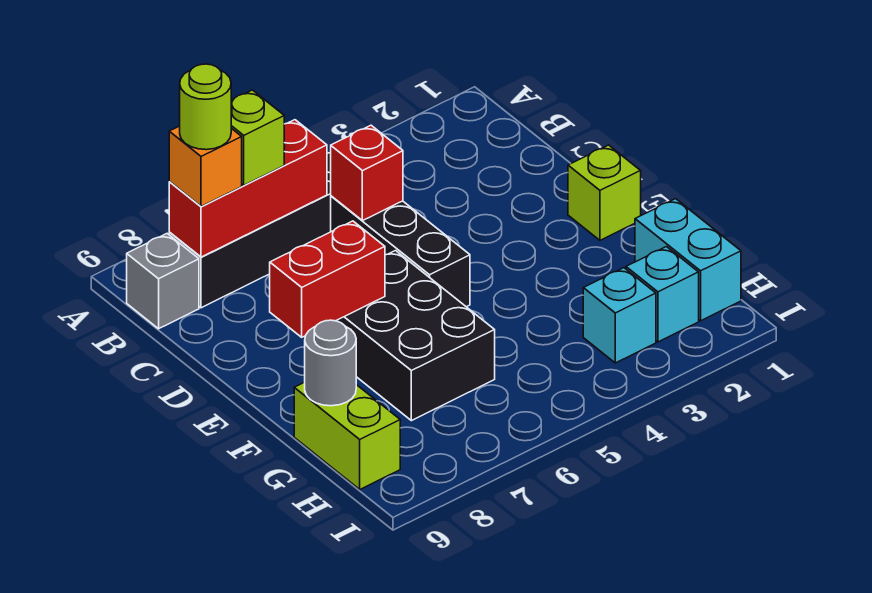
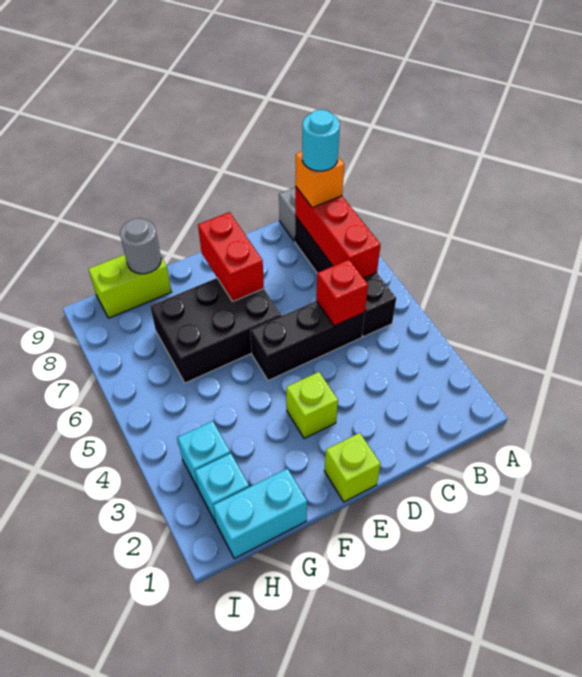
lime brick B7 level 3 -> lime brick E3 level 1
lime round brick B8 level 4 -> cyan round brick B8 level 4

